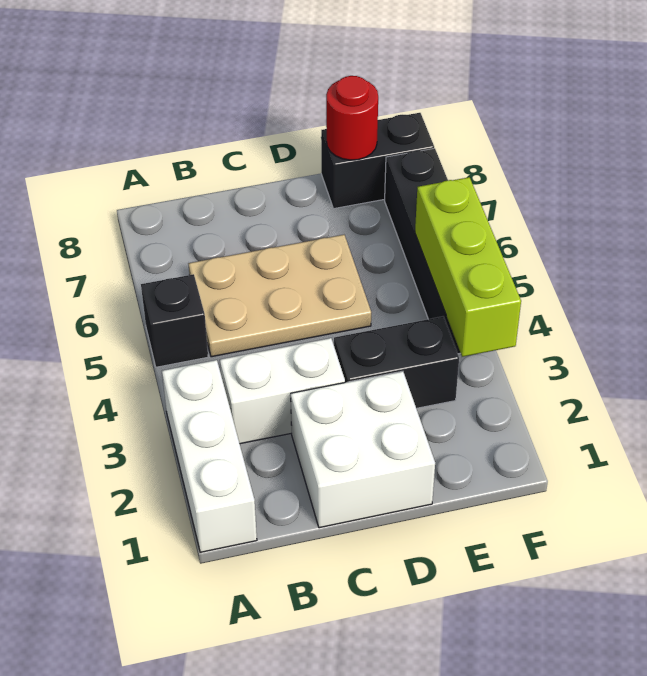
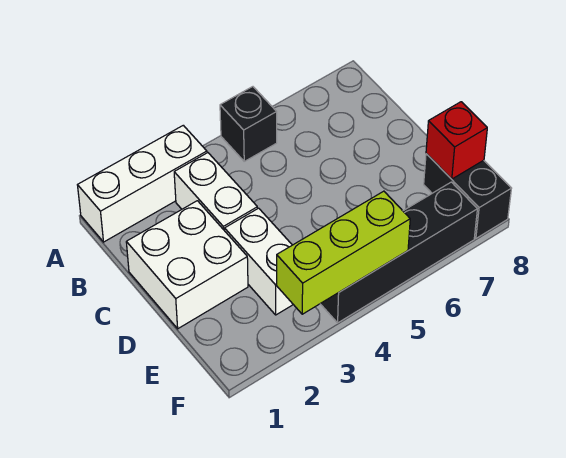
tan plate B5:D6 level 1 -> none
black brick D3:E3 level 1 -> white brick D3:E3 level 1
red round brick E8 level 2 -> red brick E8 level 2

